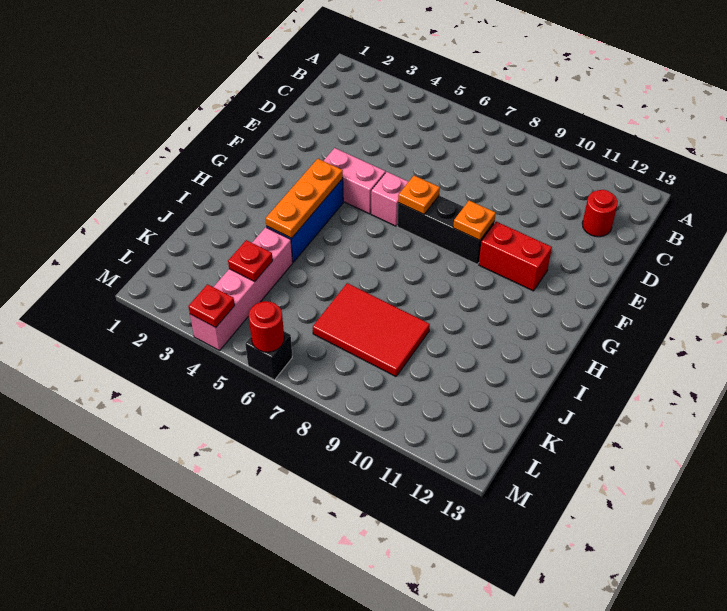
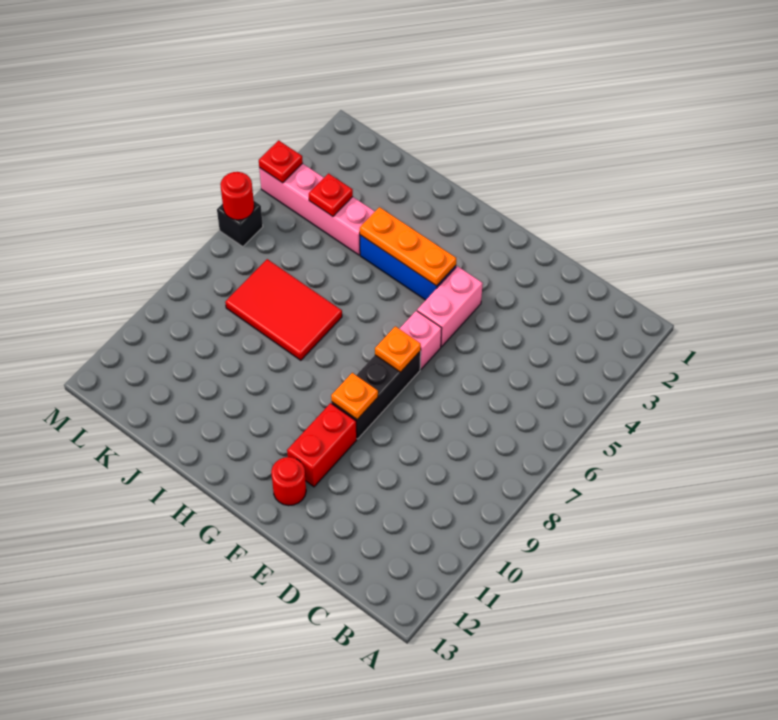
red round brick C12 level 1 -> red round brick F12 level 1
red tile J7:K9 level 1 -> red tile I7:K8 level 1

